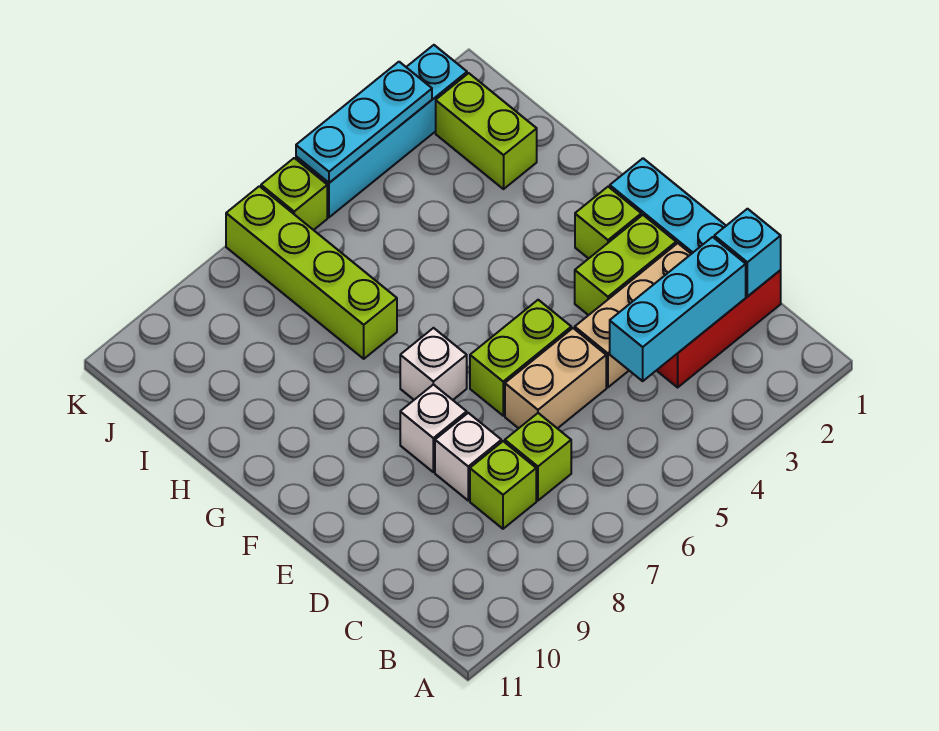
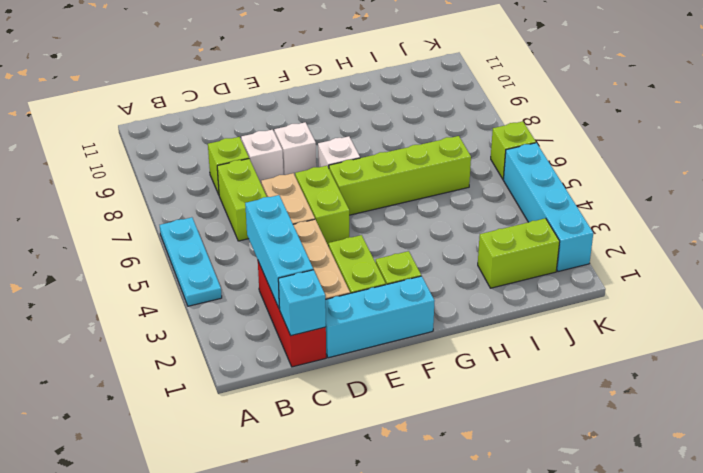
lime brick C7 level 1 -> lime brick C6:C7 level 1
lime brick H7:K7 level 1 -> lime brick F6:I6 level 1
cyan plate K3:K5 level 2 -> cyan plate A4:A6 level 1

